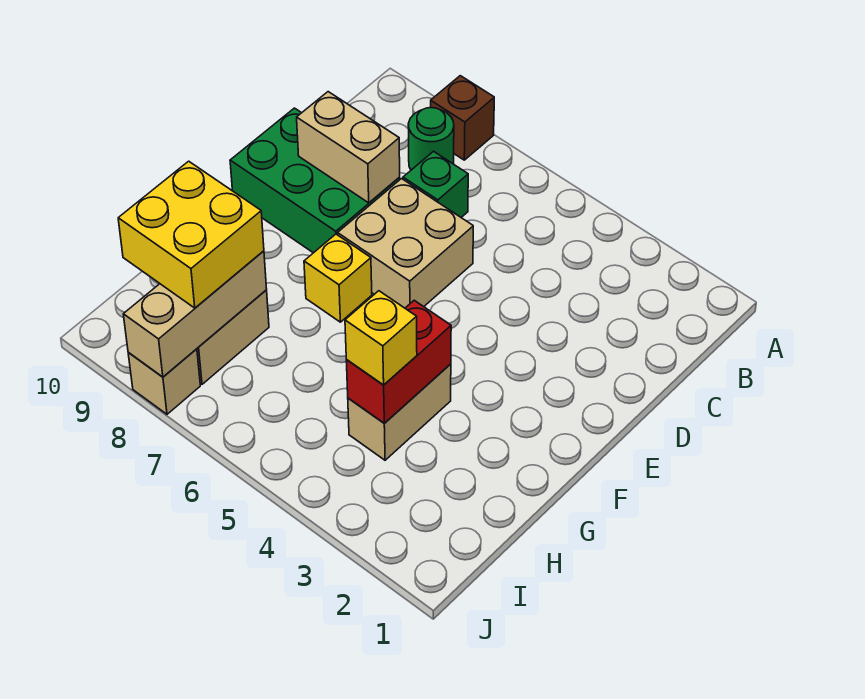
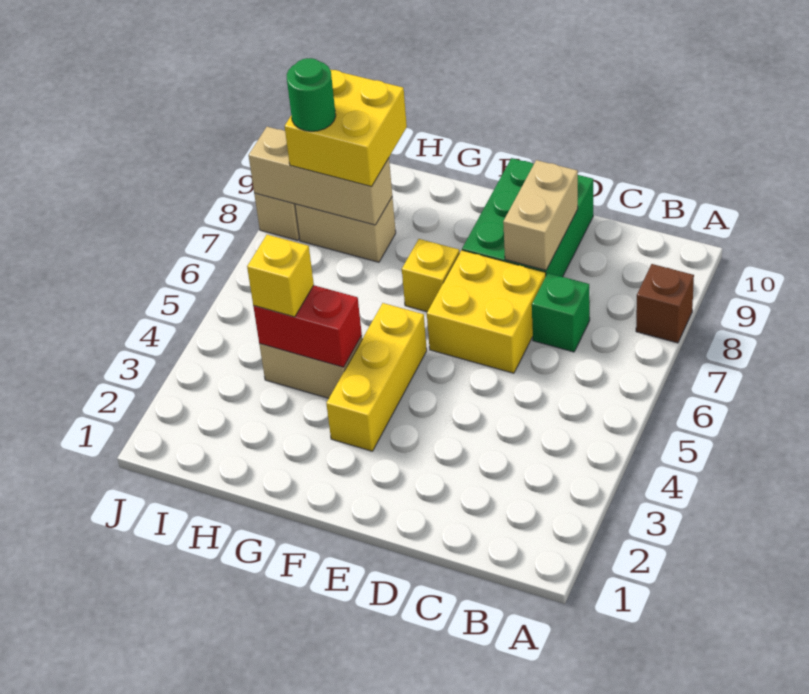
green round brick B8 level 1 -> green round brick I8 level 4
tan brick D6:E7 level 1 -> yellow brick D6:E7 level 1
none -> yellow brick F3:F5 level 1

